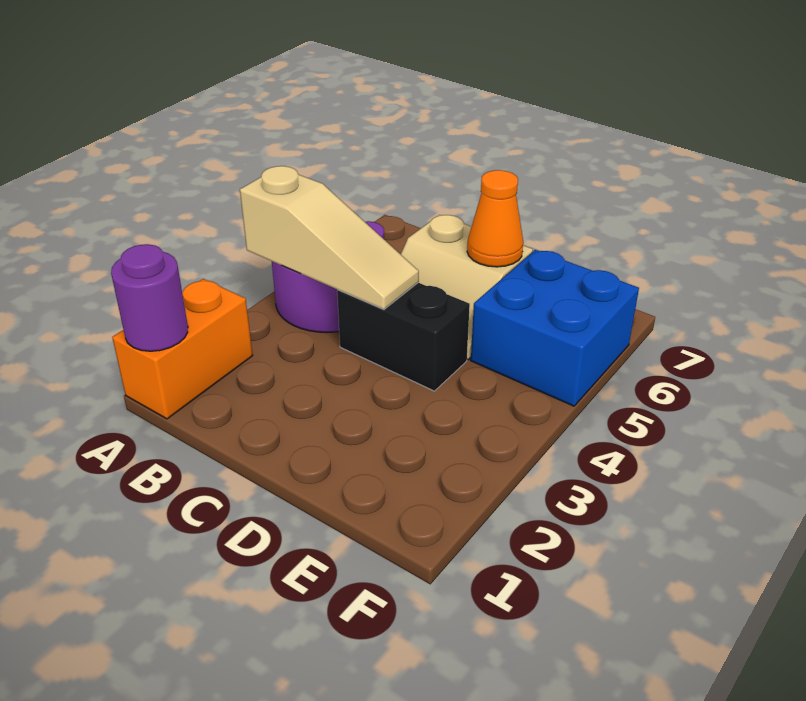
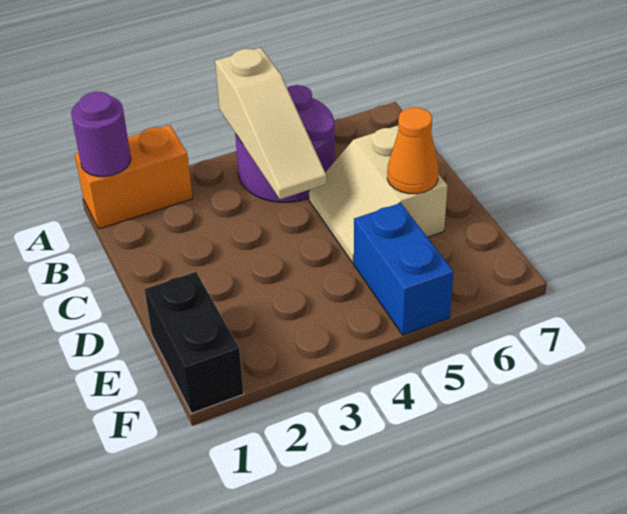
black brick C4:D4 level 1 -> black brick E1:F1 level 1
blue brick E5:F6 level 1 -> blue brick E5:F5 level 1

